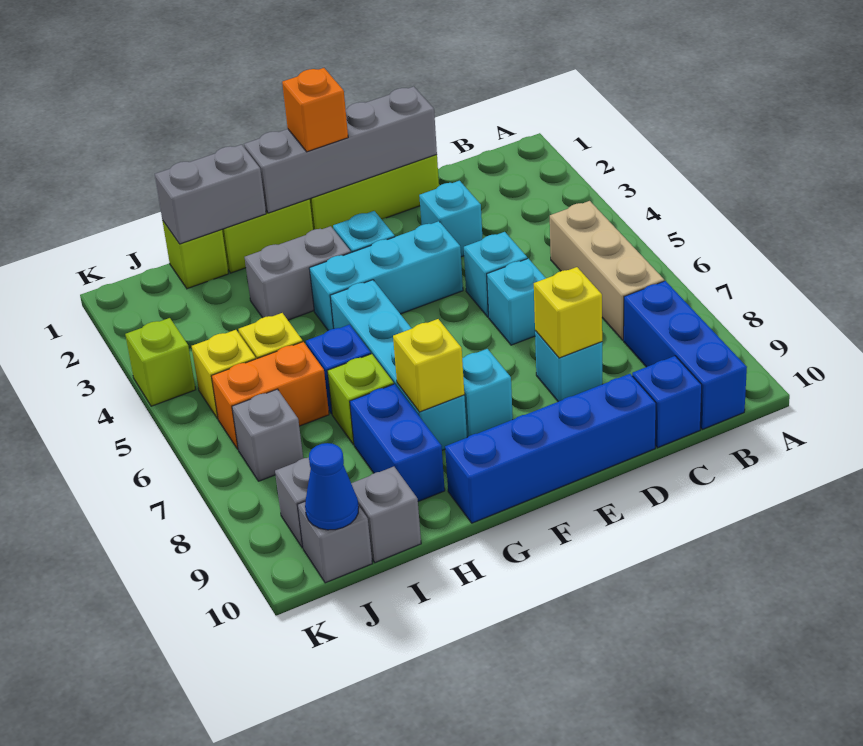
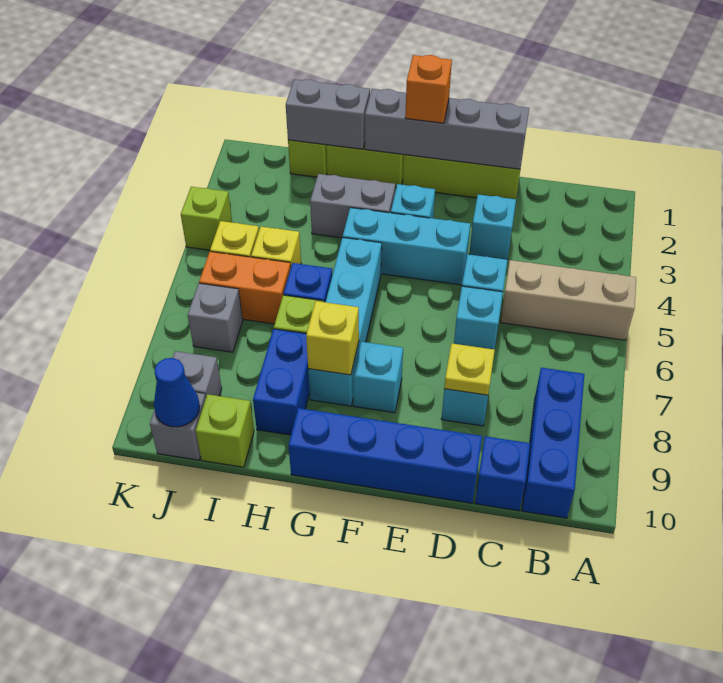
tan brick B5:B7 level 1 -> tan brick A5:C5 level 1
yellow brick D8 level 2 -> yellow plate D8 level 2
grey brick I10 level 1 -> lime brick I10 level 1

